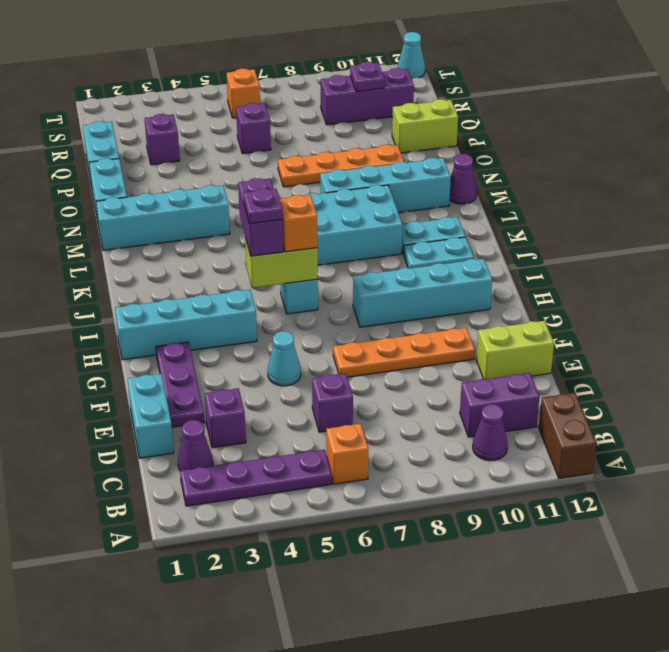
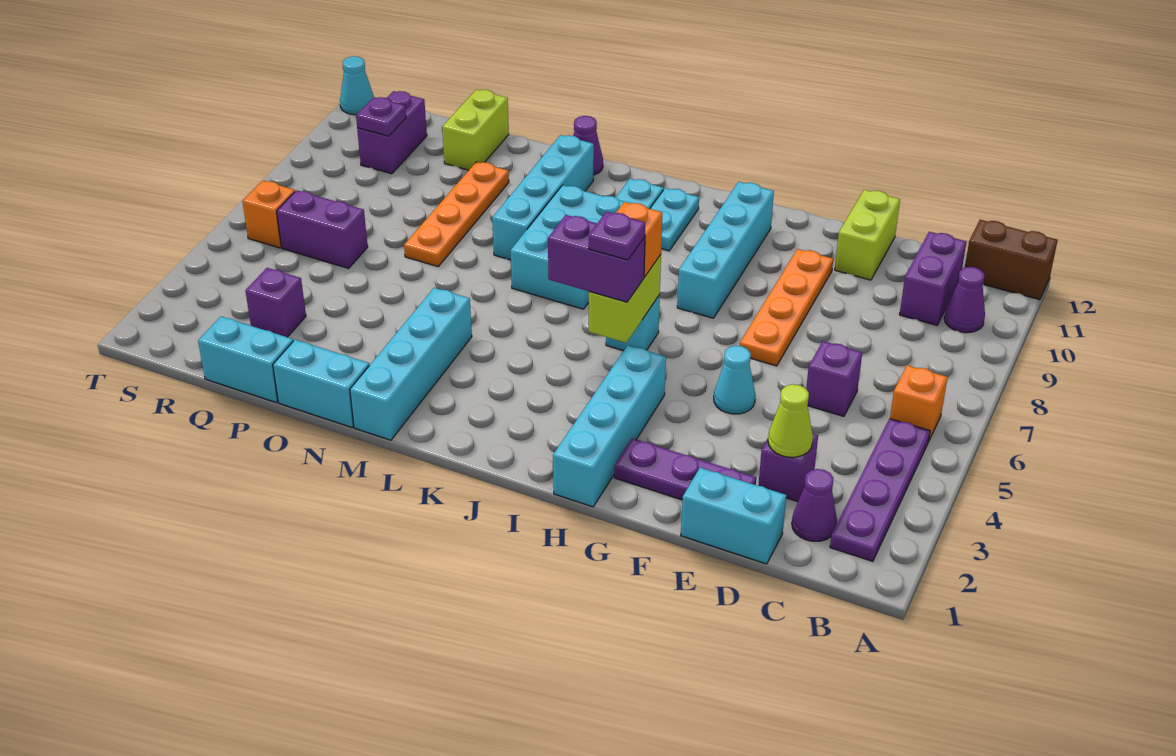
none -> lime cone D3 level 2
purple brick Q6 level 1 -> purple brick Q6:R6 level 1
purple brick R9:R11 level 1 -> purple brick R10:R11 level 1

